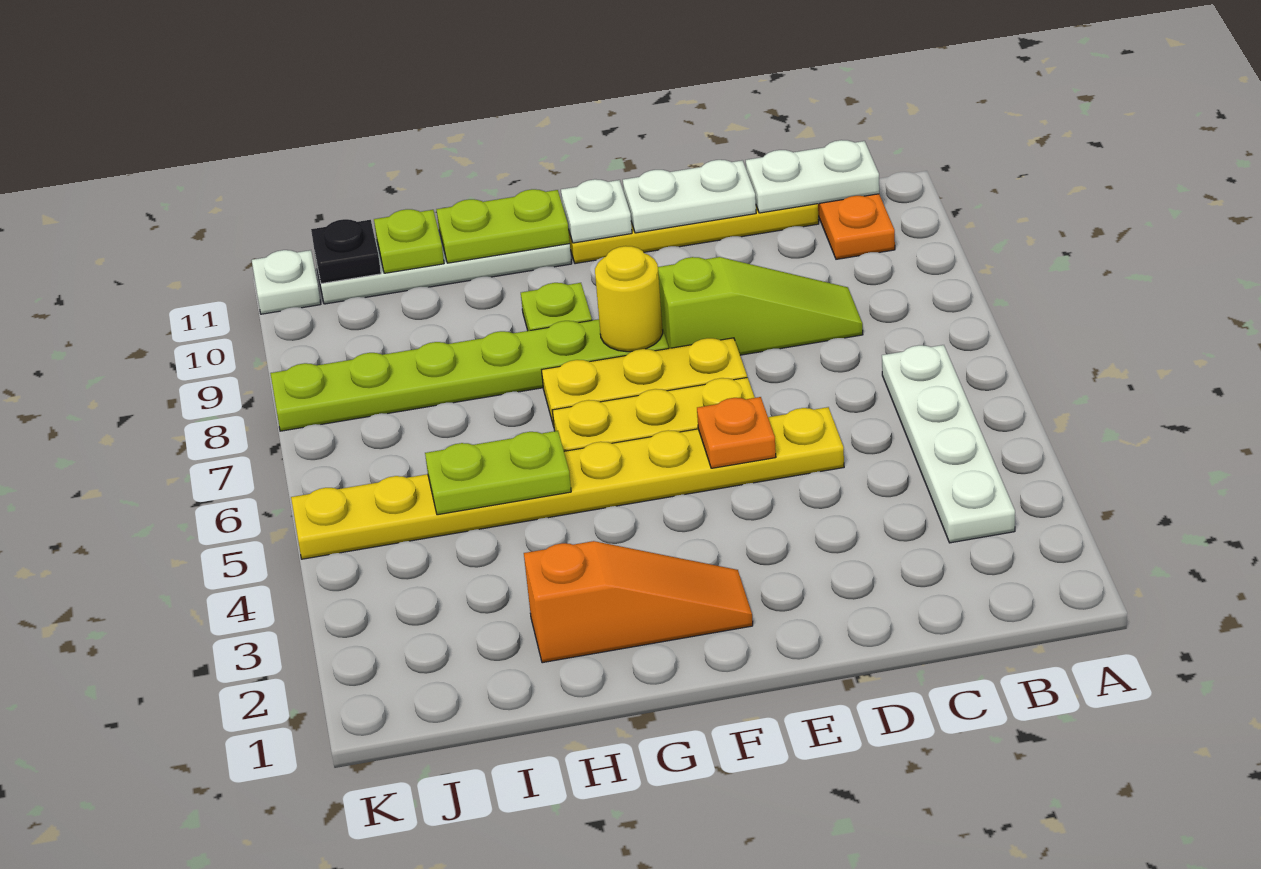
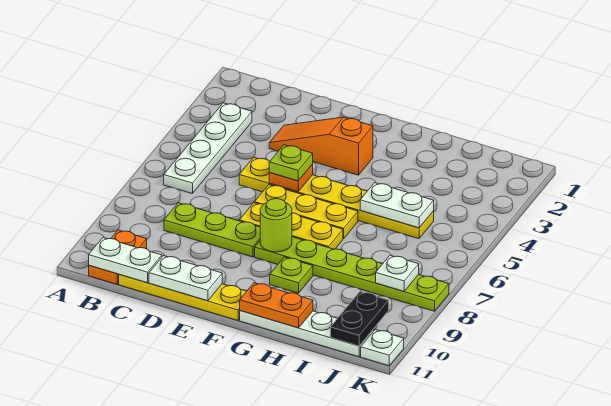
lime slope C8:E8 level 1 top E -> lime plate C8:E8 level 1
yellow plate D5:K5 level 1 -> yellow plate D5:I5 level 1
orange slope F2:H2 level 1 top H -> orange slope D3:F3 level 1 top F
yellow round brick F8 level 2 -> lime round brick F8 level 2
white plate F11 level 2 -> white plate J8 level 2
lime plate G11:H11 level 2 -> orange plate G11:H11 level 2
lime plate H5:I5 level 2 -> white plate H5:I5 level 2
lime plate I11 level 2 -> lime plate E5 level 3
black plate J11 level 2 -> black plate J10:J11 level 2

